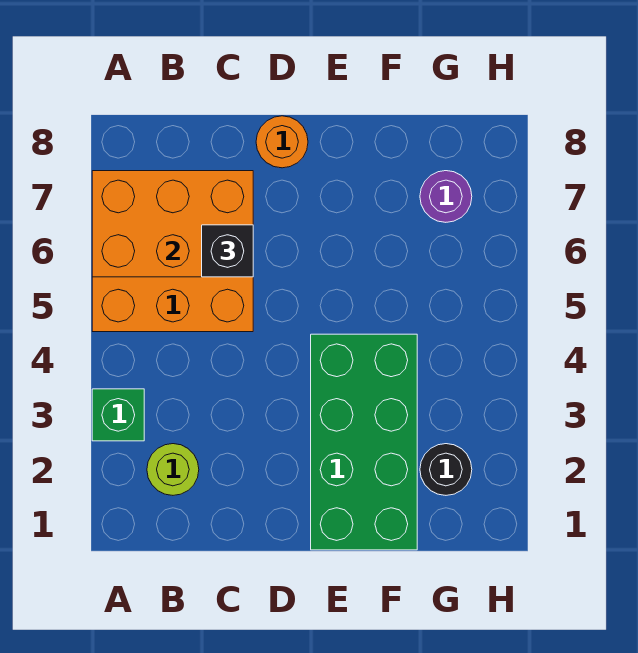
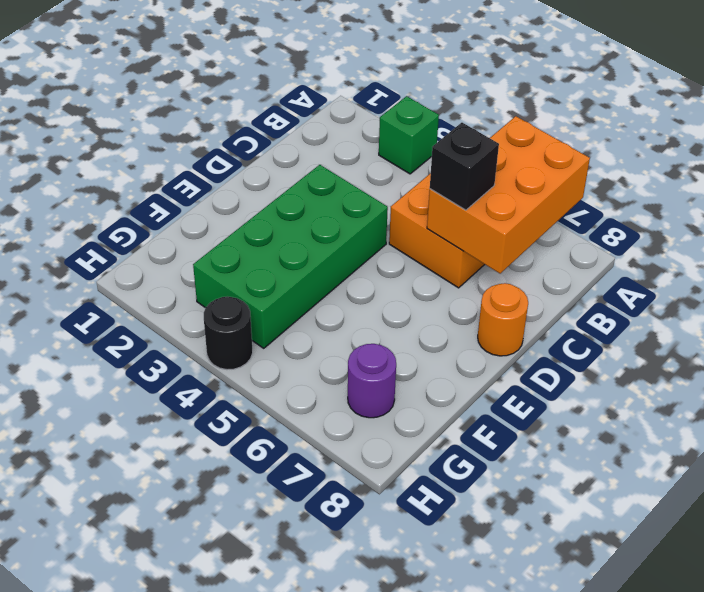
lime round brick B2 level 1 -> none
green brick E1:F4 level 1 -> green brick D3:G4 level 1
black round brick G2 level 1 -> black round brick H4 level 1

